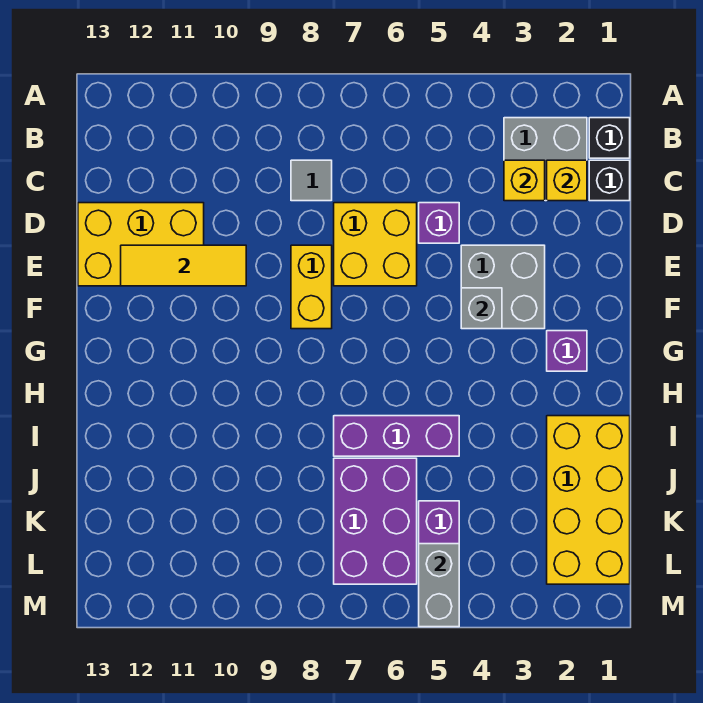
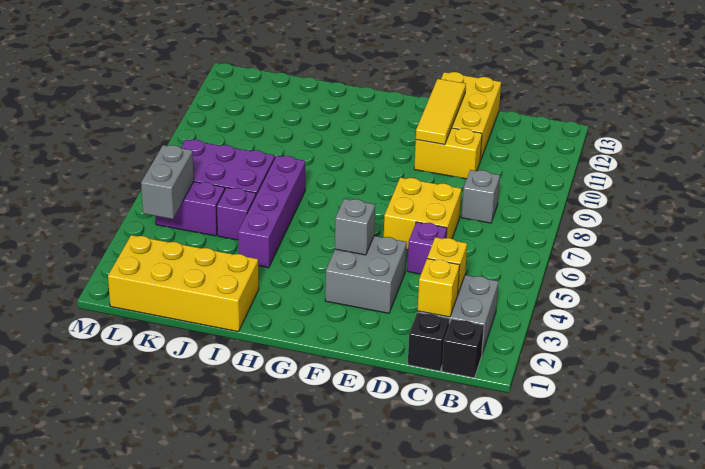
grey tile C8 level 1 -> grey brick C8 level 1
yellow brick E8:F8 level 1 -> yellow brick D10:E10 level 1
purple brick G2 level 1 -> purple brick J5 level 1
purple brick I5:I7 level 1 -> purple brick I4:I7 level 1
grey brick L5:M5 level 2 -> grey brick L4:L5 level 2

